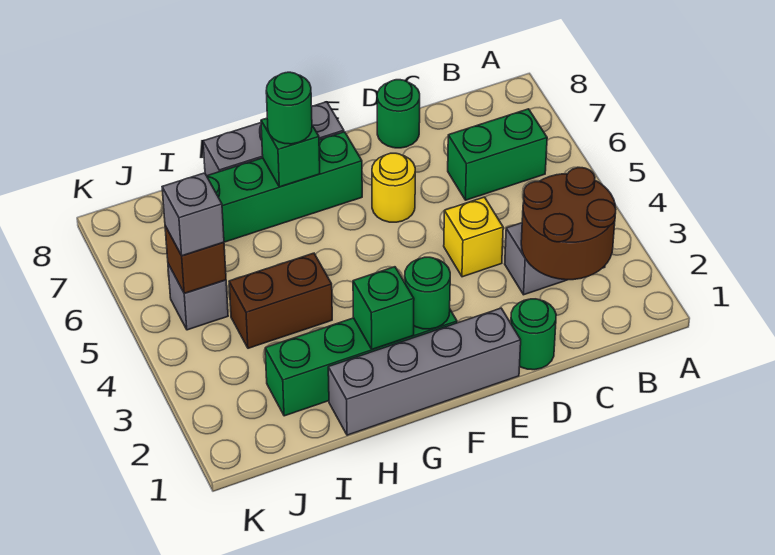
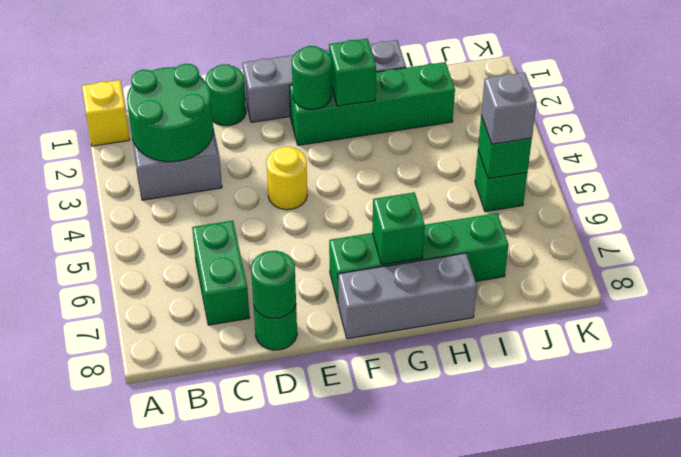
brown round brick B2:C3 level 2 -> green round brick B2:C3 level 2
green brick B6:C6 level 1 -> green brick C6:C7 level 1
yellow brick D4 level 1 -> yellow brick A1 level 1
yellow round brick E6 level 1 -> yellow round brick E4 level 1
green round brick G7 level 3 -> green round brick D8 level 2
brown brick H4:I4 level 1 -> none
grey brick J5 level 1 -> green brick J5 level 1
brown brick J5 level 2 -> green brick J5 level 2

